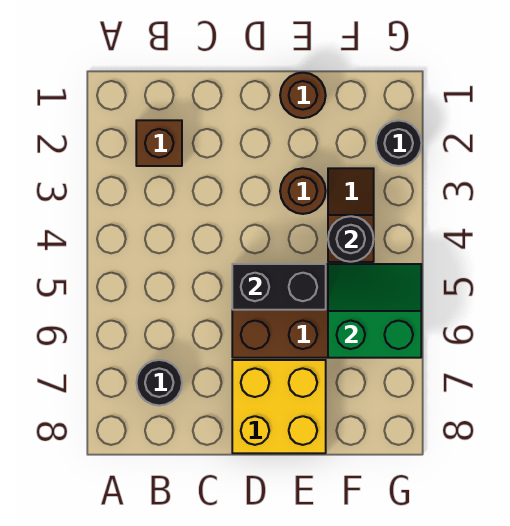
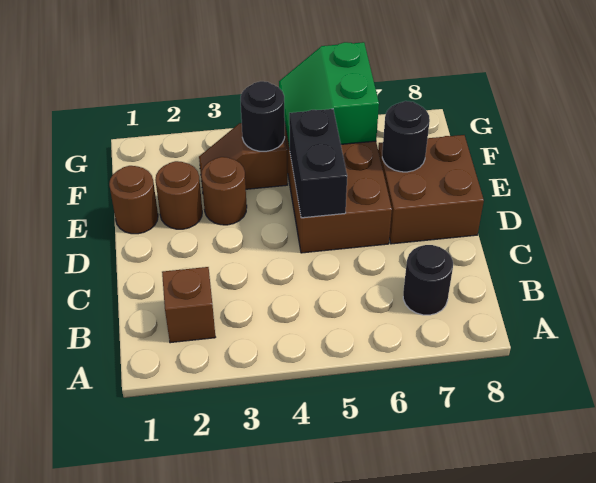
yellow brick D7:E8 level 1 -> brown brick D7:E8 level 1
none -> brown round brick E2 level 1
black round brick G2 level 1 -> black round brick E7 level 2

